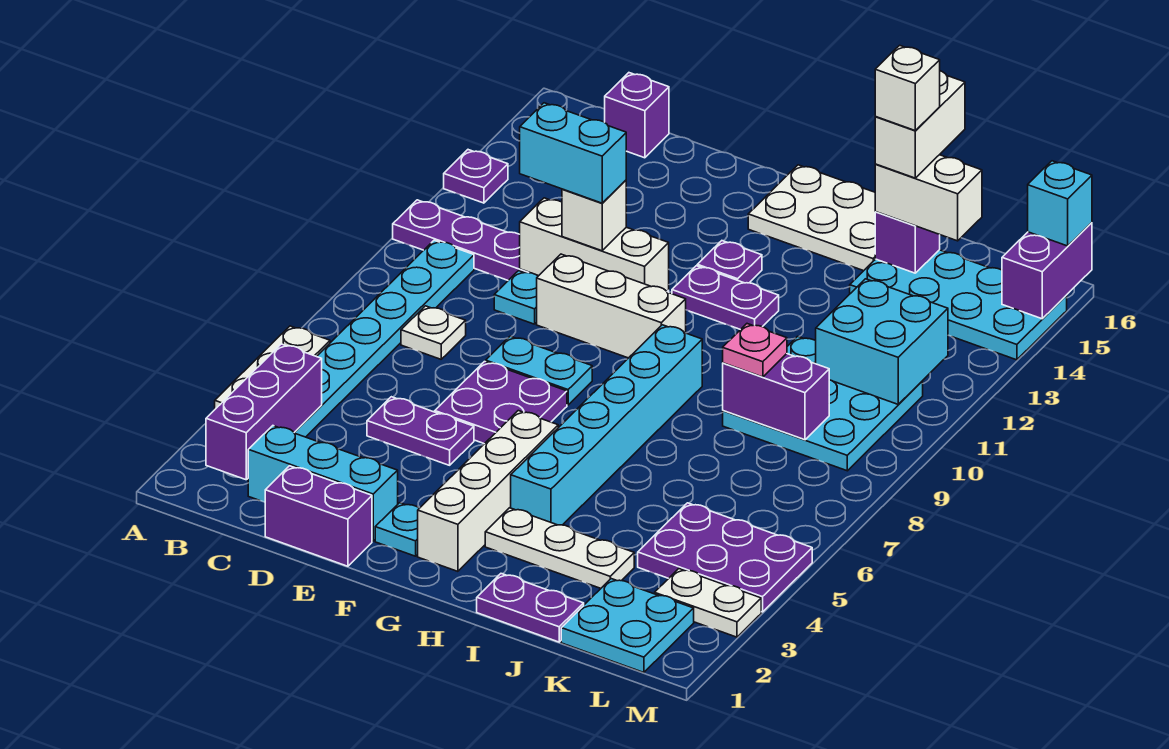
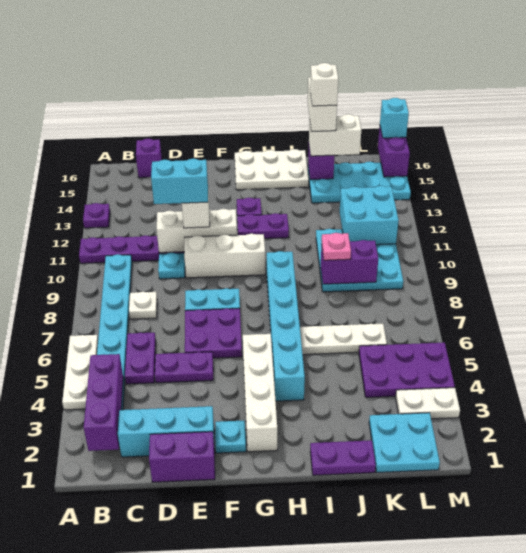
none -> purple plate C5:C6 level 1
white plate H3:J3 level 1 -> white plate I6:K6 level 1

